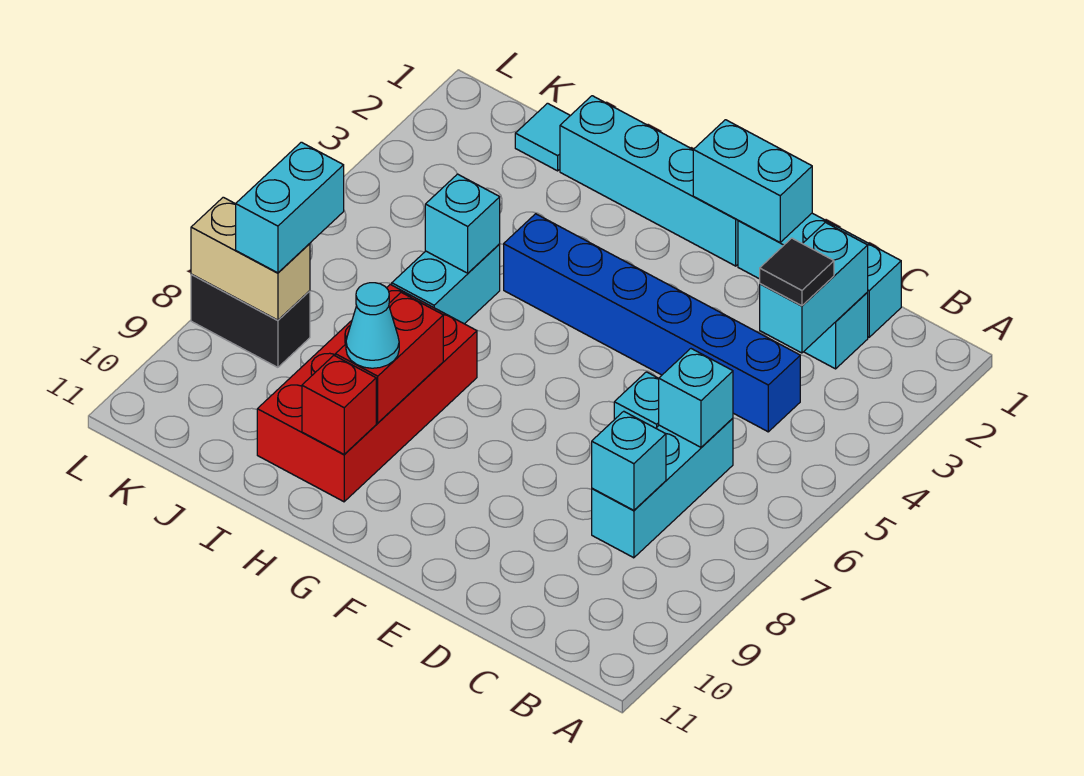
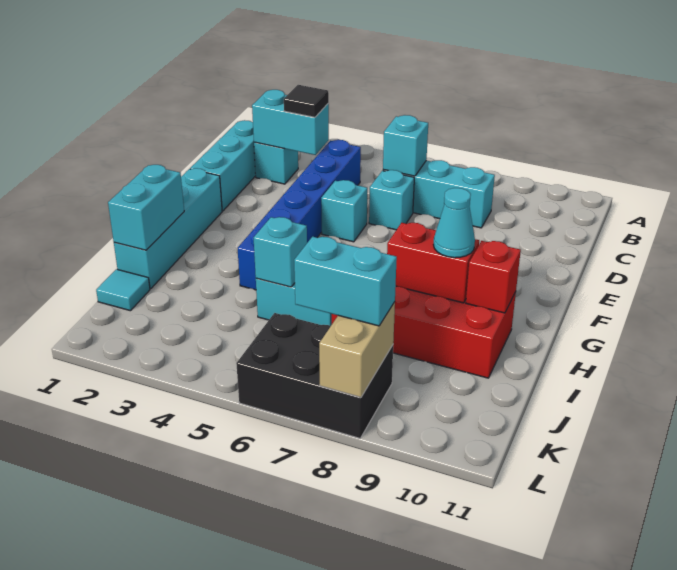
cyan brick C8 level 2 -> cyan brick E5 level 1
cyan brick E1:F1 level 2 -> cyan brick H1:I1 level 2
black brick K8:L8 level 1 -> black brick K6:L8 level 1

